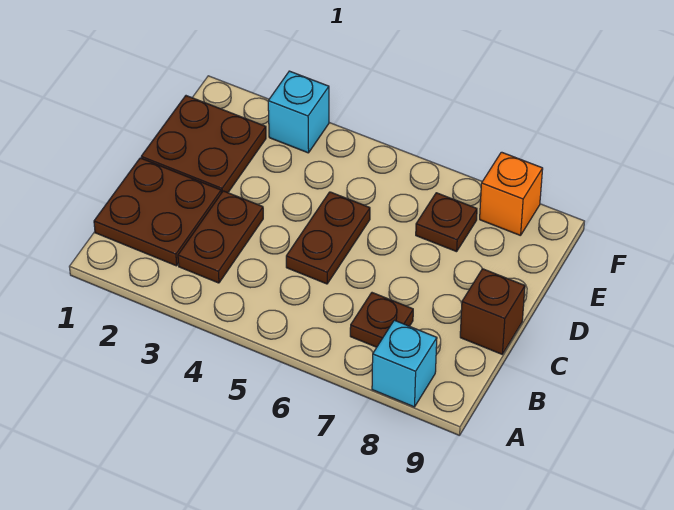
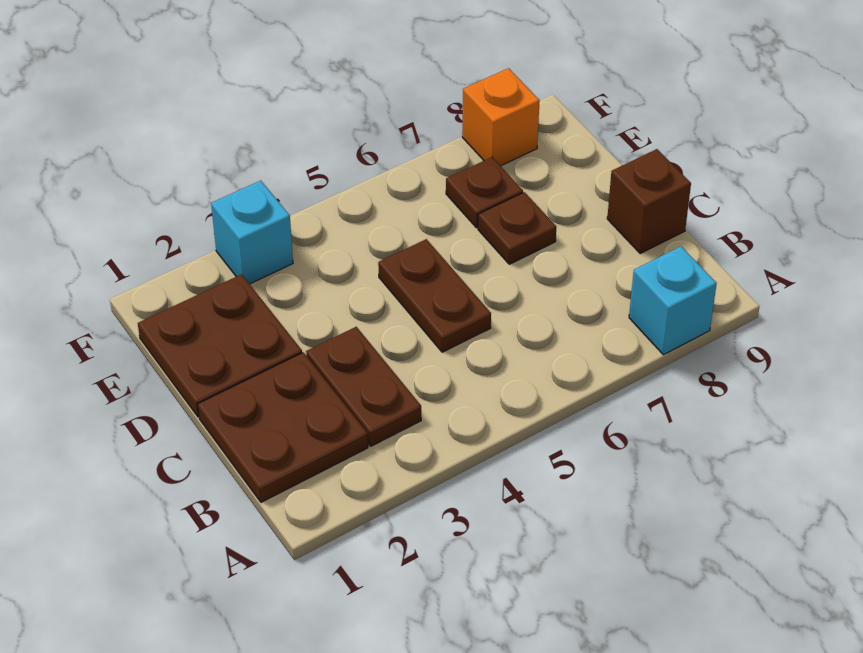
brown plate B7 level 1 -> brown plate D7 level 1

